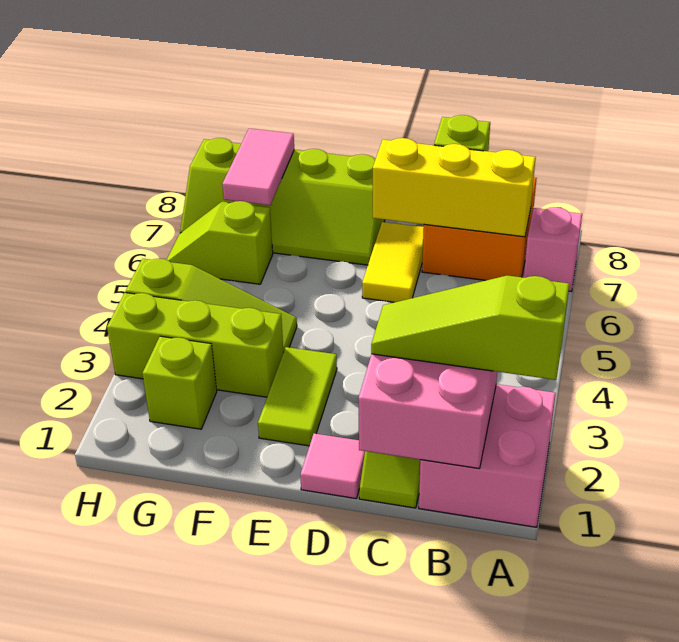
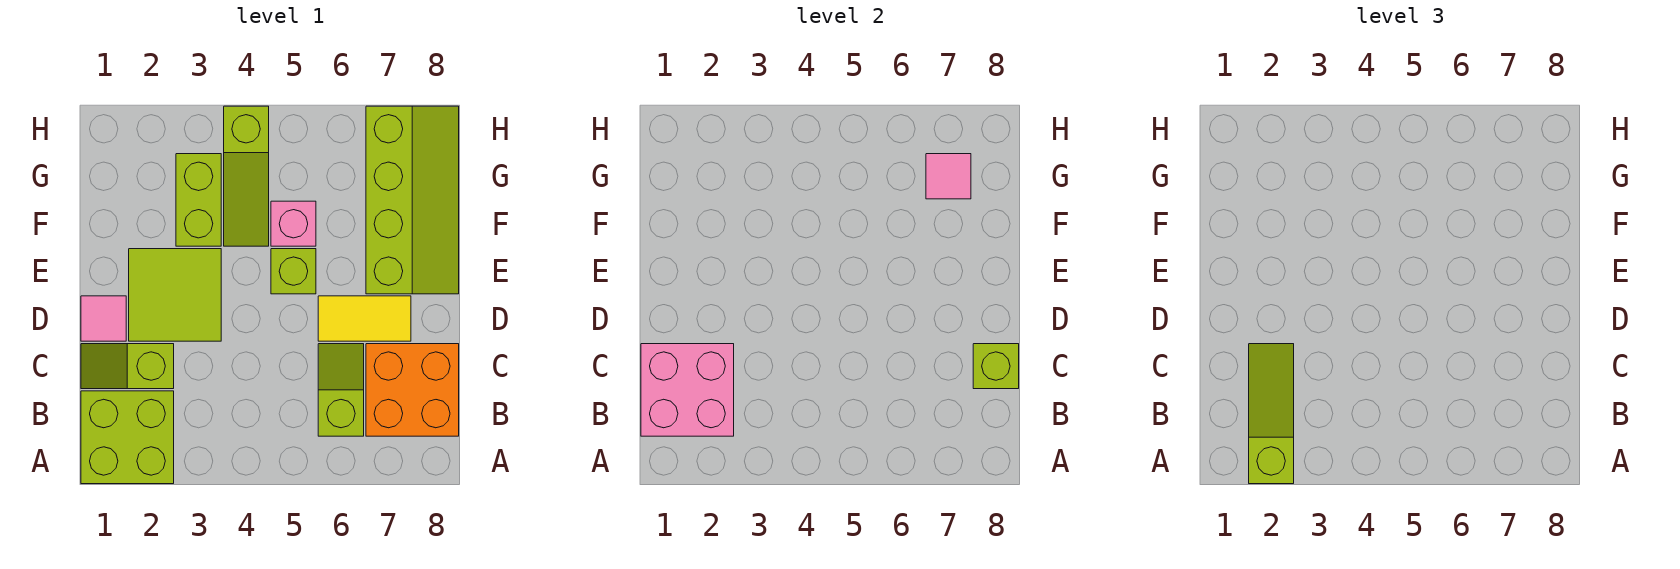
pink brick A1:B2 level 1 -> lime brick A1:B2 level 1
pink brick A7 level 1 -> pink brick F5 level 1
yellow brick B7:D7 level 2 -> none
lime tile E2:E3 level 1 -> lime tile D2:E3 level 1
lime slope E7:H8 level 1 top 8 -> lime slope E7:H8 level 1 top 7
lime brick F3:H3 level 1 -> lime brick F3:G3 level 1
lime brick G2 level 1 -> lime brick E5 level 1
lime slope G6:H6 level 1 top G -> lime slope B6:C6 level 1 top B
pink tile G7:G8 level 2 -> pink tile G7 level 2

